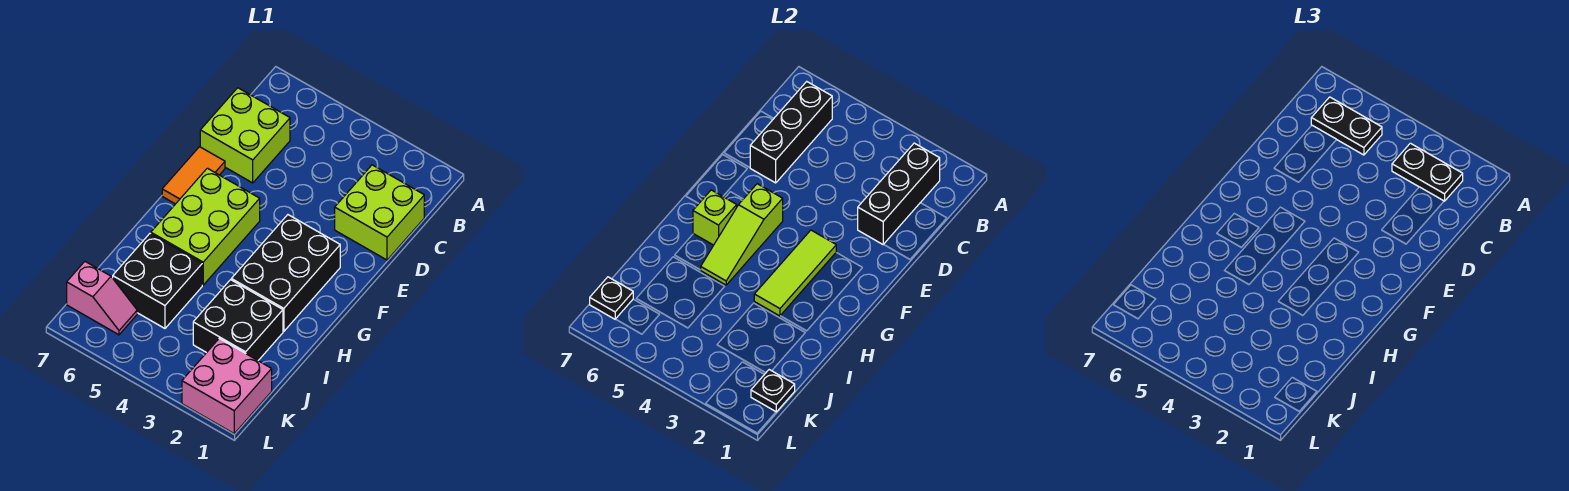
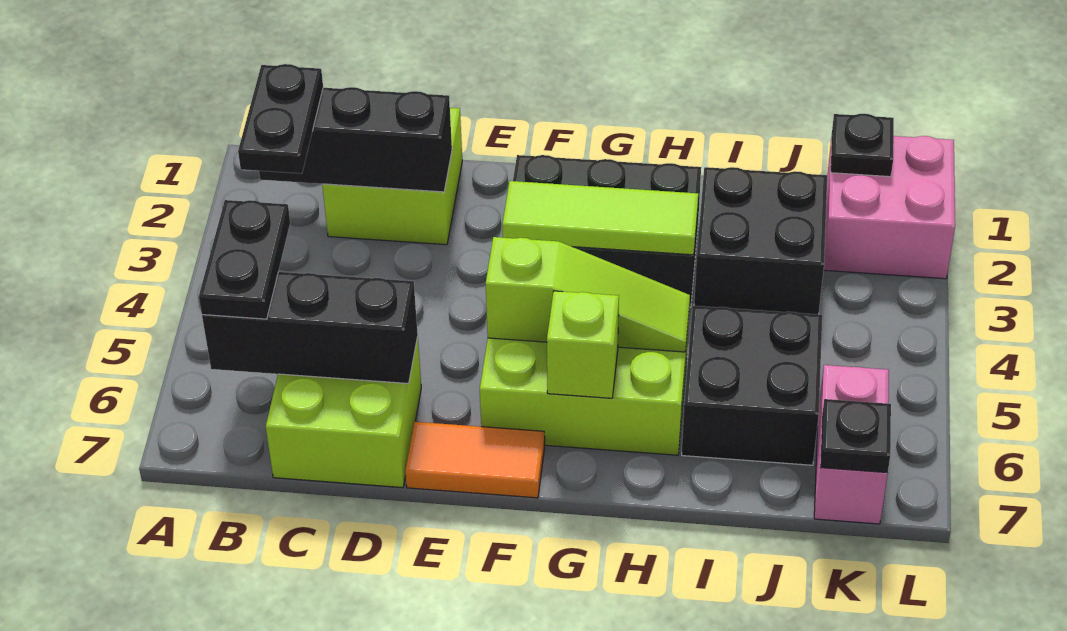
pink slope K6:K7 level 1 top 7 -> pink brick K6:K7 level 1

